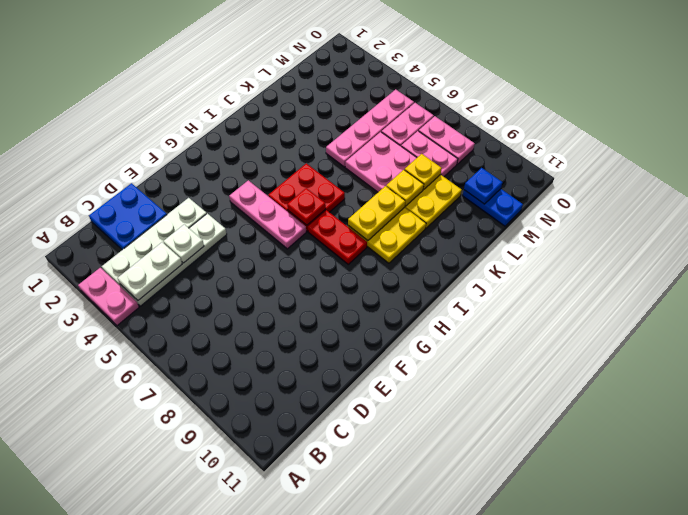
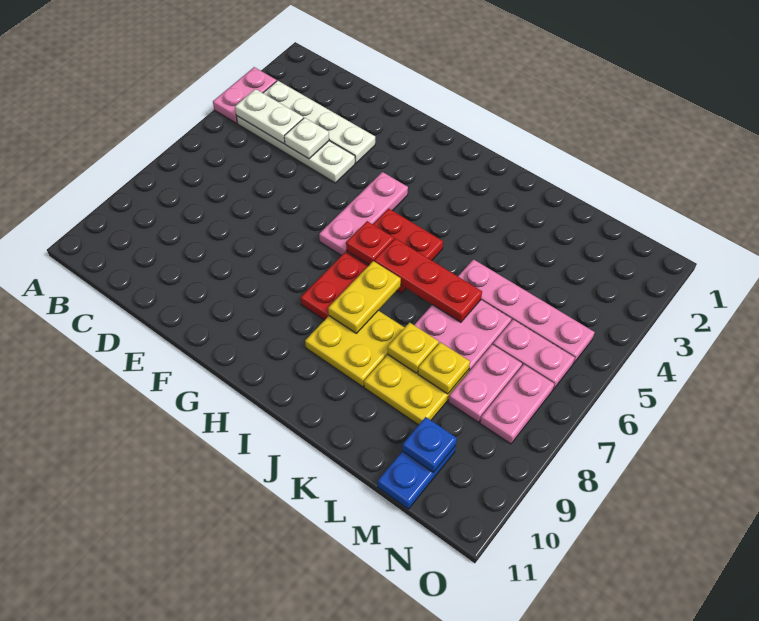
blue plate C1:D2 level 1 -> none
none -> red plate I6:K6 level 2
yellow plate I8:J8 level 2 -> yellow plate I7:I8 level 2

